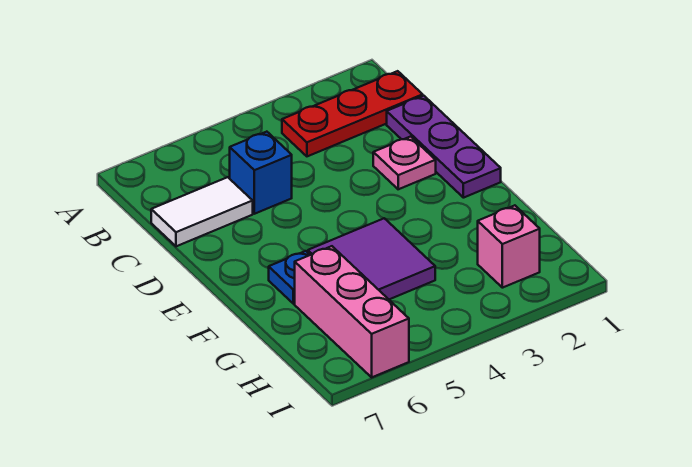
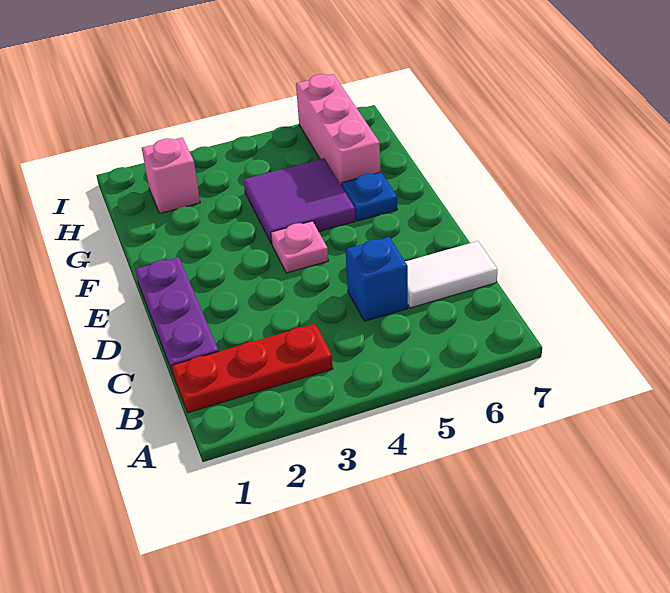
pink plate D2 level 1 -> pink plate E4 level 1

